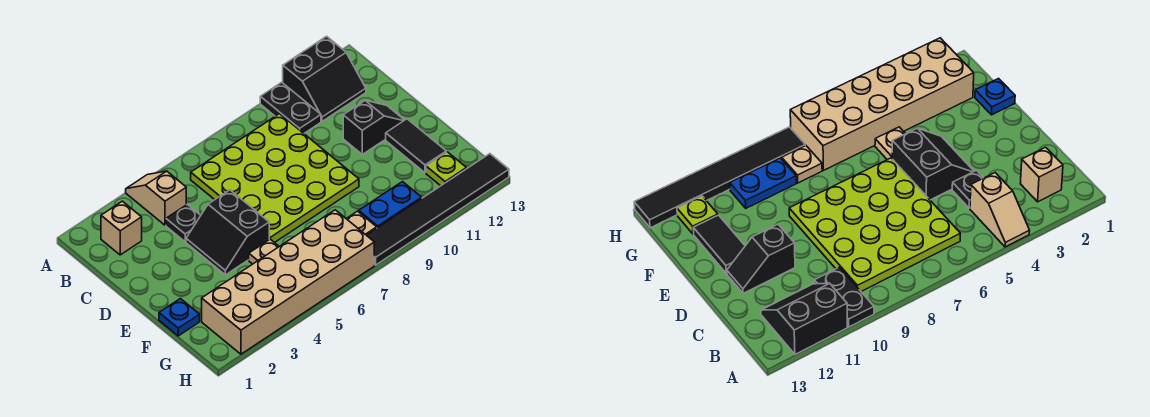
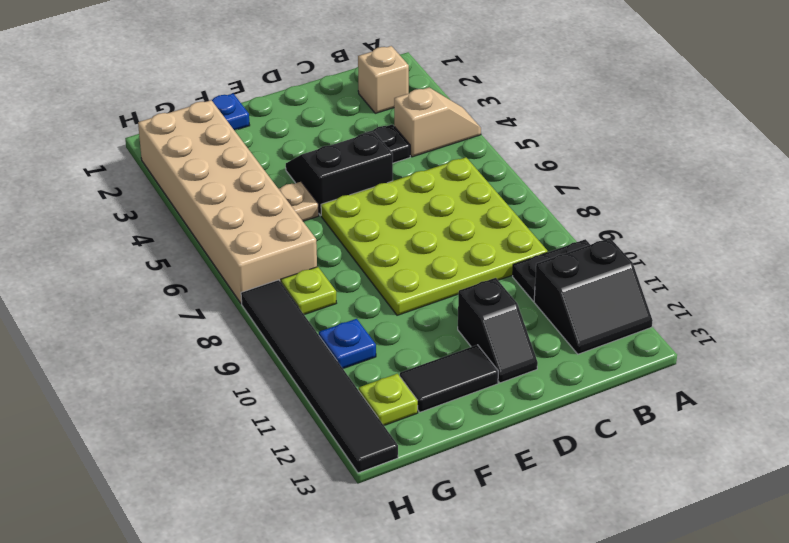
black slope A11:B12 level 1 top A -> black slope A11:B12 level 1 top 11
tan plate G8 level 1 -> lime plate G8 level 1
blue plate G9:G10 level 1 -> blue plate G10 level 1

